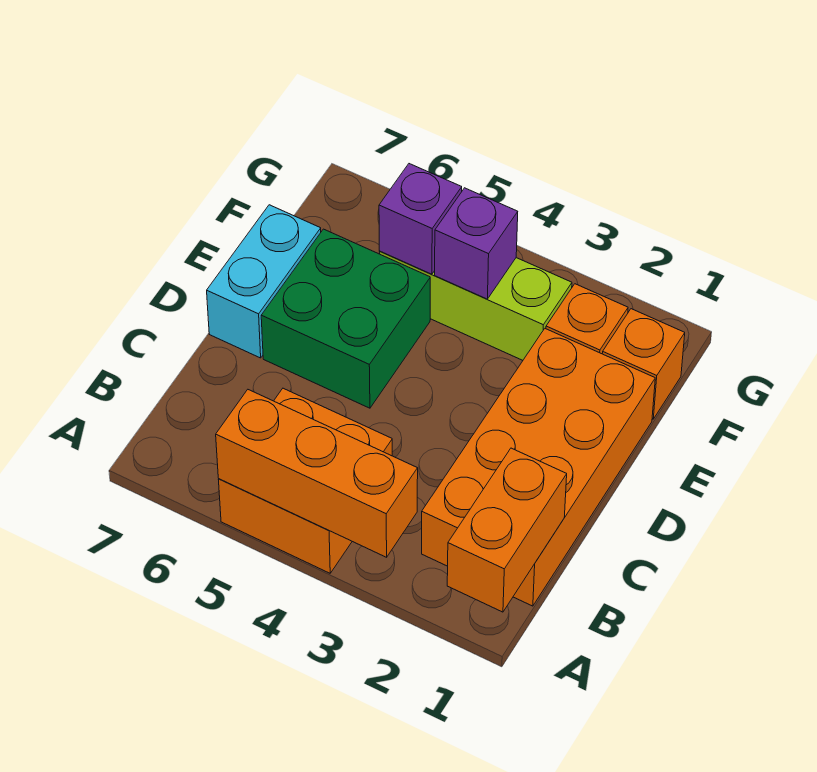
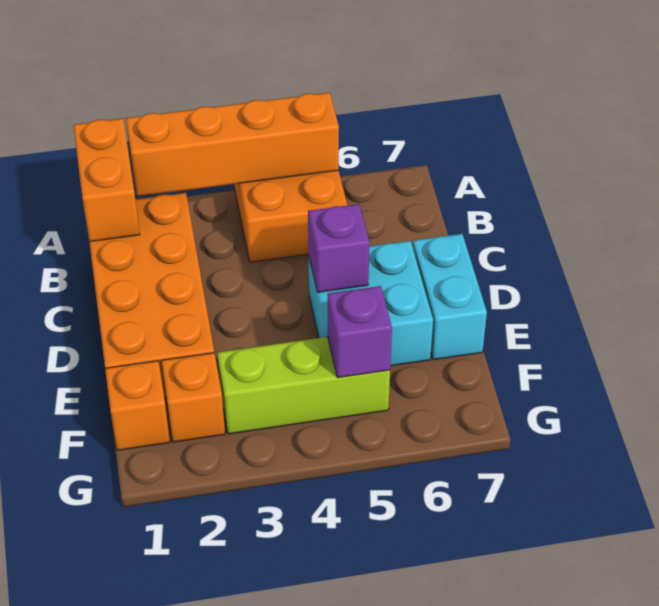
orange brick A3:A5 level 2 -> orange brick A2:A5 level 2
green brick D5:E6 level 1 -> cyan brick D5:E6 level 1
purple brick F4 level 2 -> purple brick D5 level 2

